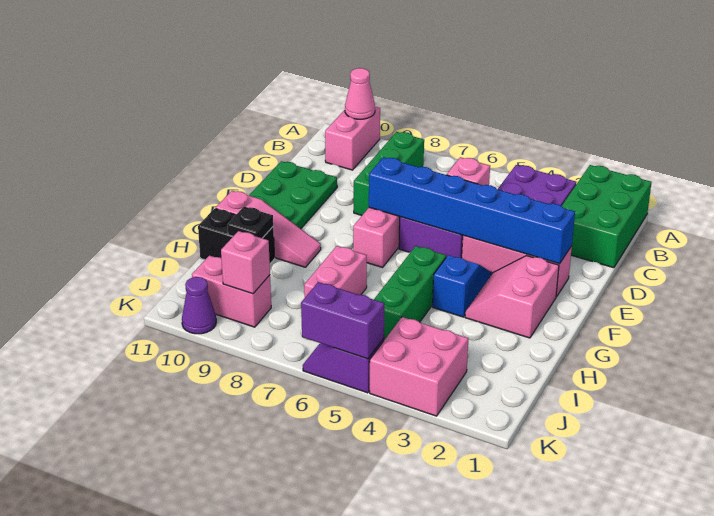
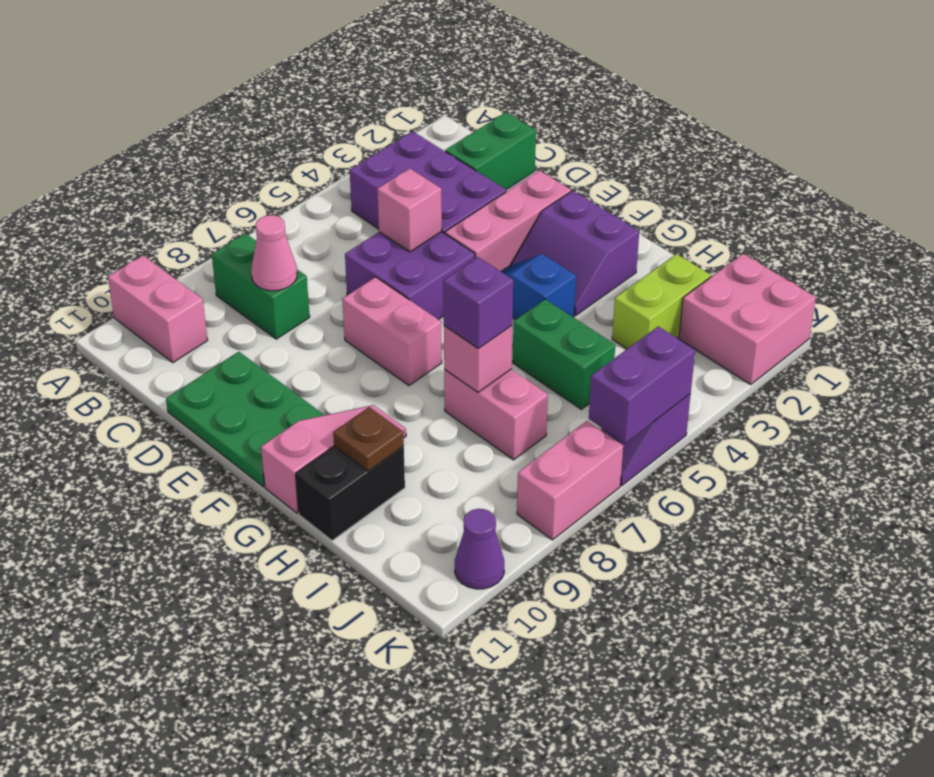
green brick A1:C2 level 1 -> green brick C1:C2 level 1
pink cone A10 level 2 -> pink cone C8 level 2
green brick B8:D8 level 1 -> green brick B8:C8 level 1
blue brick E2:E7 level 2 -> none
pink slope F2:G3 level 1 top 2 -> purple slope F2:G3 level 1 top 2
green brick G5:I5 level 1 -> green brick H5:I5 level 1
none -> purple brick H7 level 3
black plate H10 level 2 -> brown plate H10 level 2
none -> lime brick I2:I3 level 1
pink brick J3:K4 level 1 -> pink brick J1:K2 level 1
pink brick J9:J10 level 1 -> pink brick K7:K8 level 1
pink brick J9 level 2 -> pink brick H7 level 2

